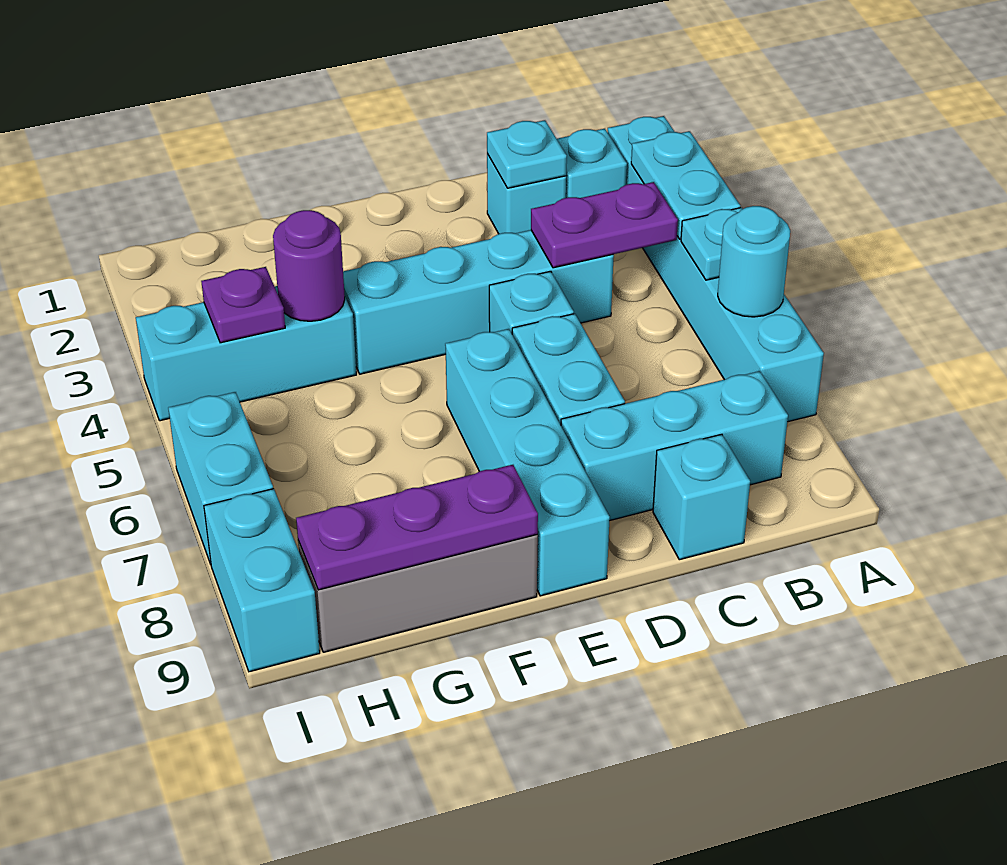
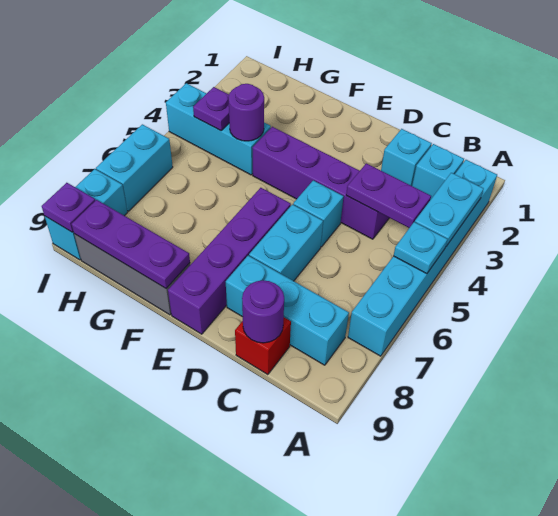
cyan round brick A6 level 2 -> none
cyan plate C2 level 2 -> none
cyan brick C4:F4 level 1 -> purple brick C4:F4 level 1
cyan brick C9 level 1 -> red brick C9 level 1
none -> purple round brick C9 level 2
cyan brick E6:E9 level 1 -> purple brick E6:E9 level 1
none -> purple plate I9 level 2

